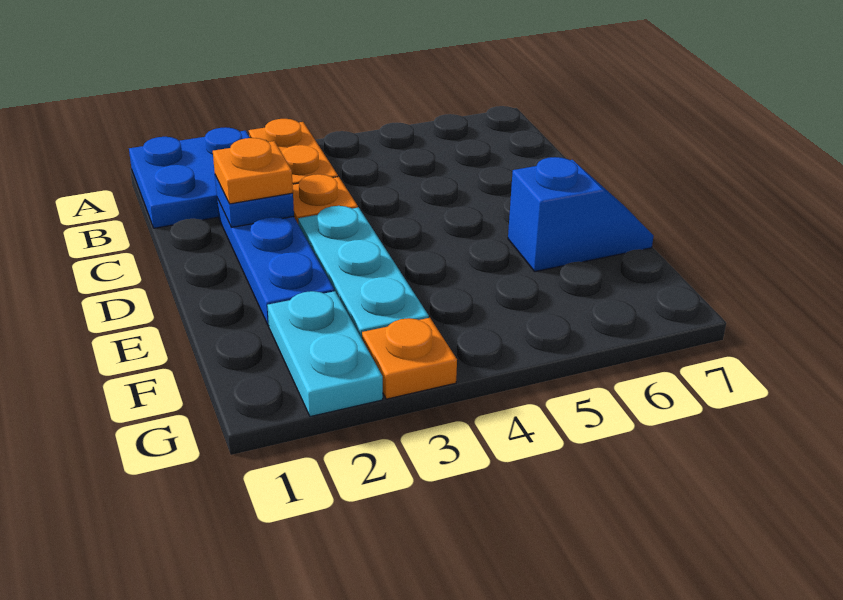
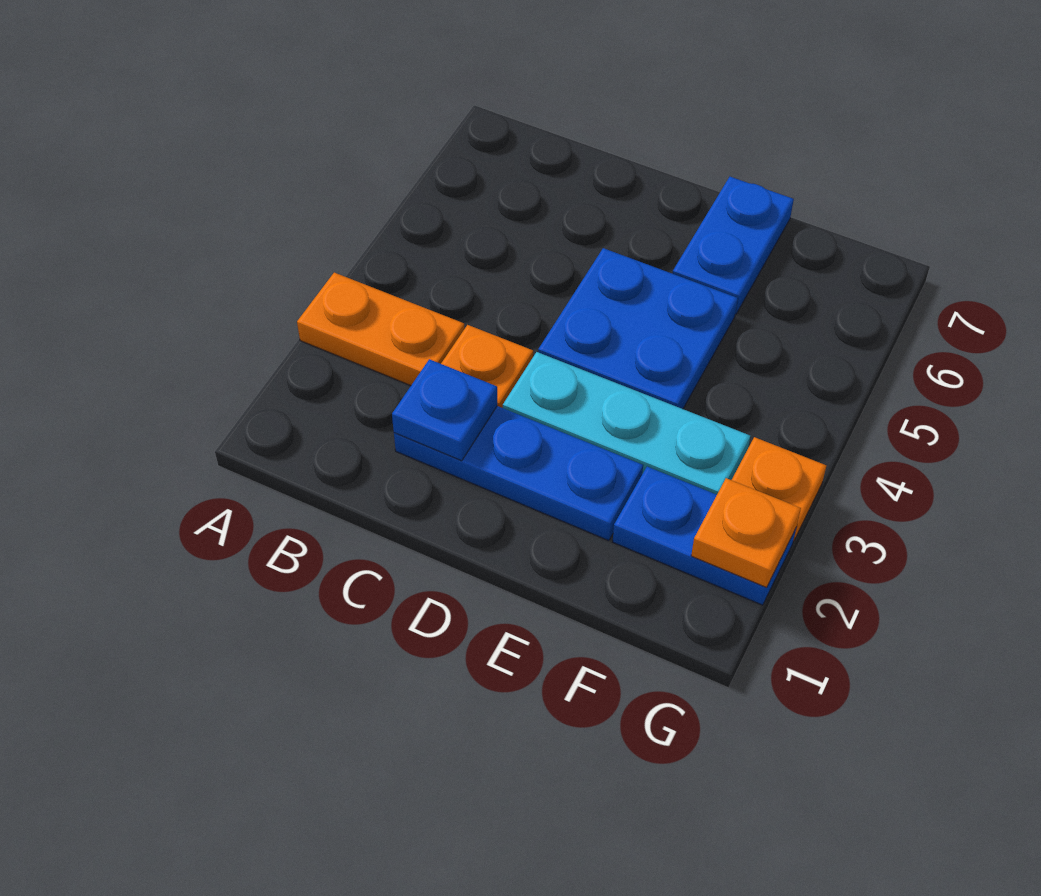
blue plate A1:B2 level 1 -> blue plate D4:E5 level 1
orange plate C2 level 3 -> orange plate G2 level 2
blue slope E6:E7 level 1 top 6 -> blue plate E6:E7 level 1
cyan plate F2:G2 level 1 -> blue plate F2:G2 level 1

